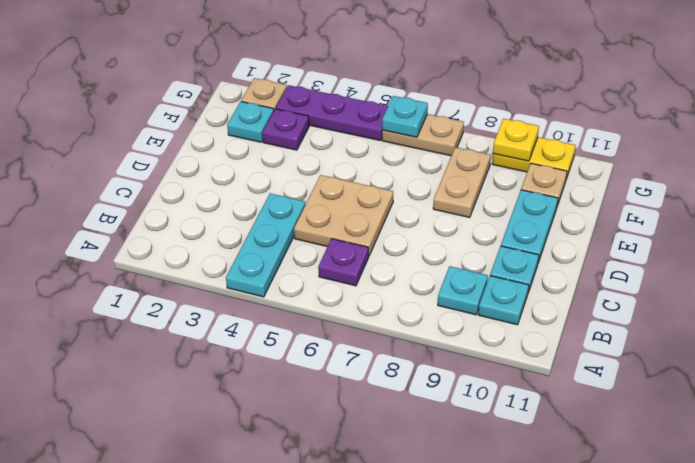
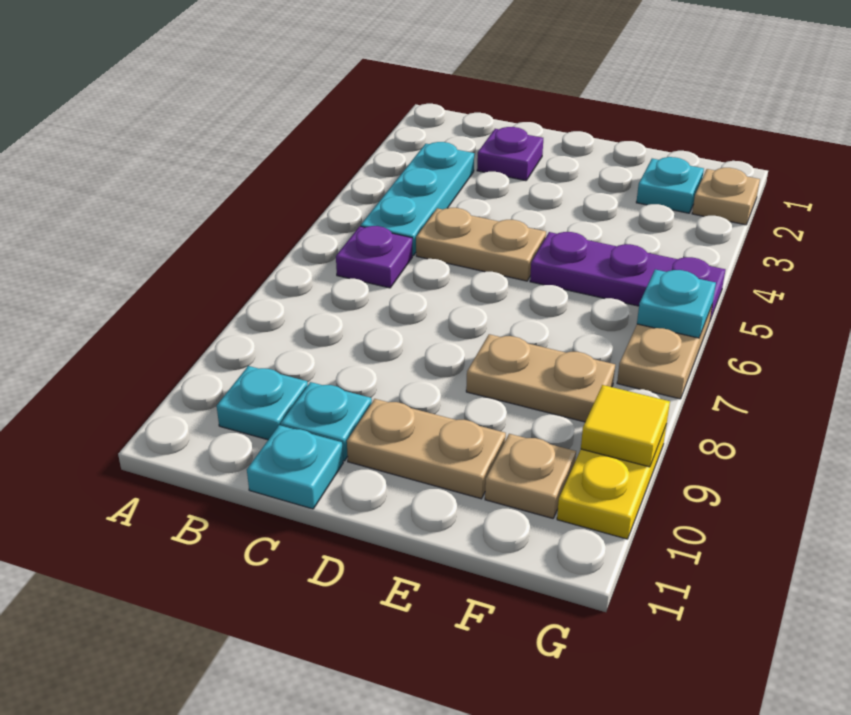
cyan plate A4:C4 level 1 -> cyan plate B3:B5 level 1
cyan plate B9 level 1 -> cyan plate C11 level 1
tan plate C5:D6 level 1 -> tan plate C5:D5 level 1
cyan plate D10:E10 level 1 -> tan plate D10:E10 level 1
purple plate F3 level 1 -> purple plate C2 level 1
purple plate G3:G5 level 1 -> purple plate E5:G5 level 1
yellow plate G9 level 2 -> yellow tile G9 level 2

